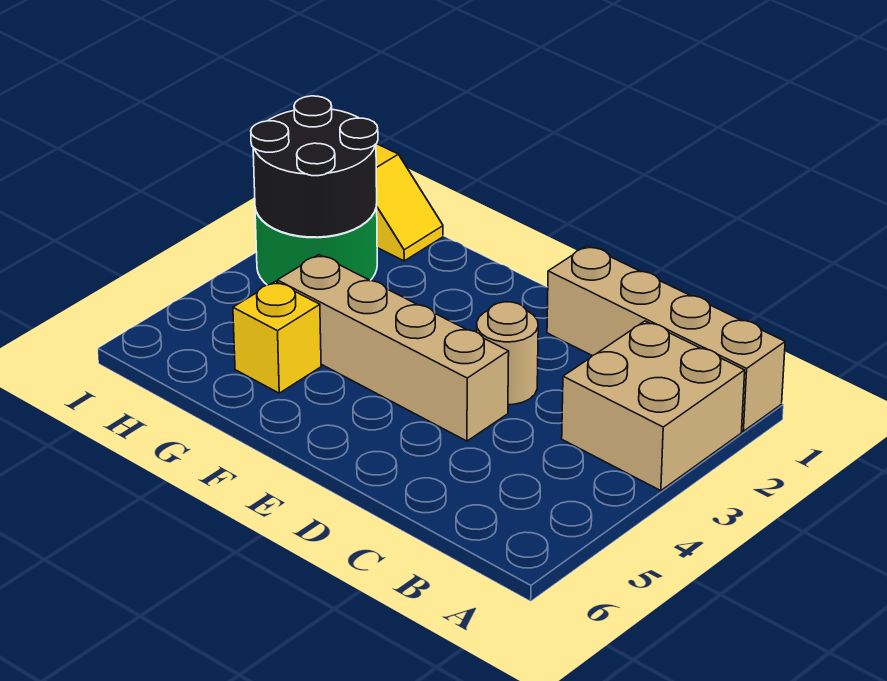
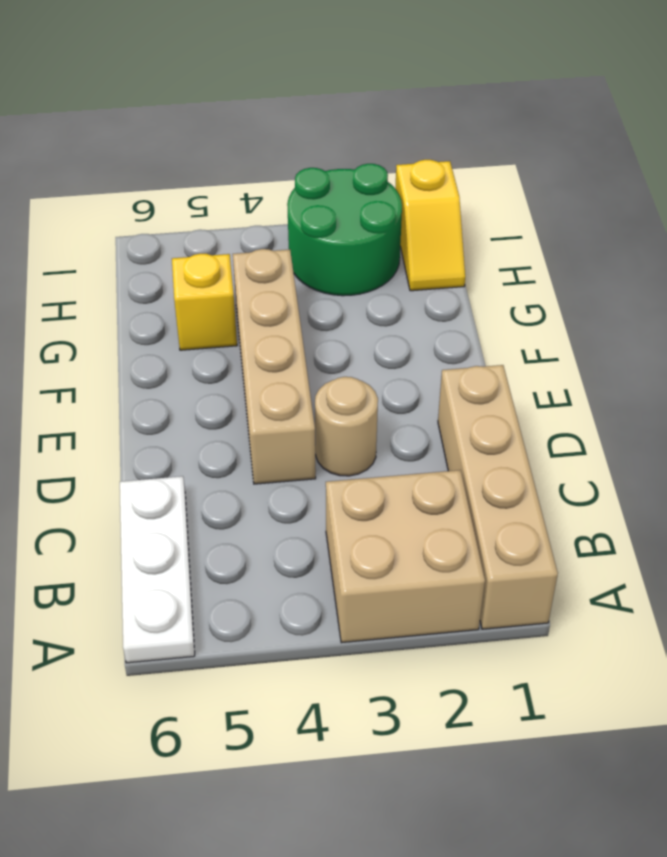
none -> white plate A6:C6 level 1
black round brick H2:I3 level 2 -> none

